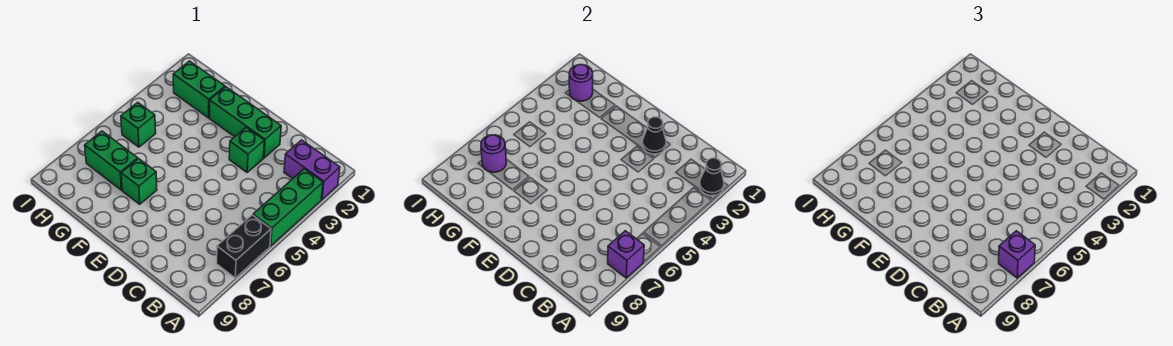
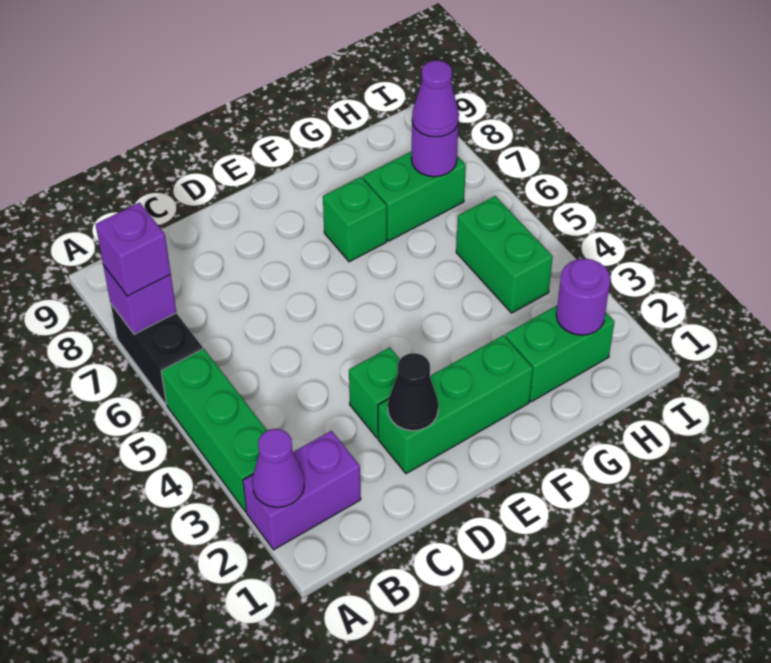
black cone A2 level 2 -> purple cone A2 level 2
green brick H5 level 1 -> green brick H4:H5 level 1
none -> purple cone H7 level 3

